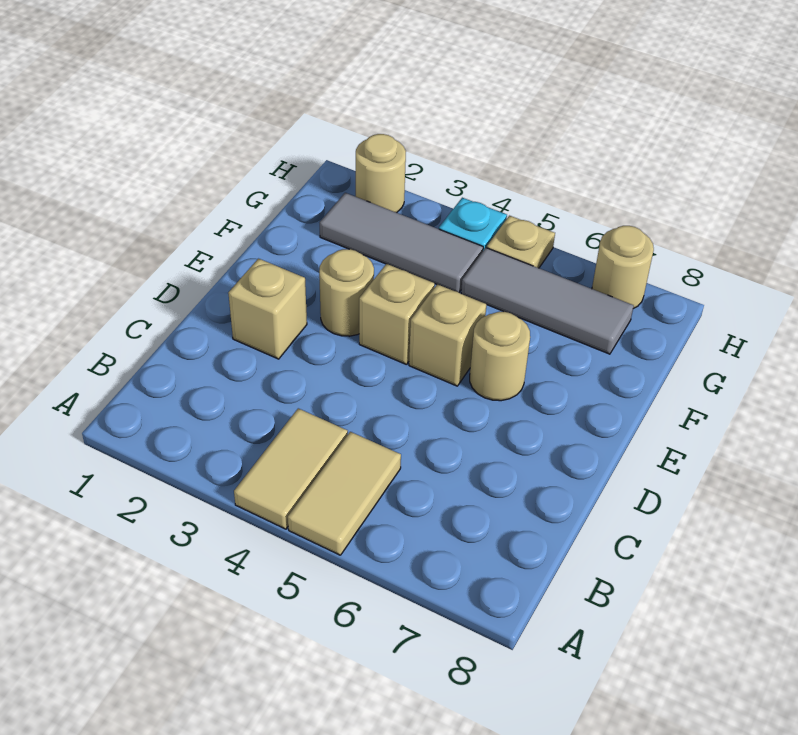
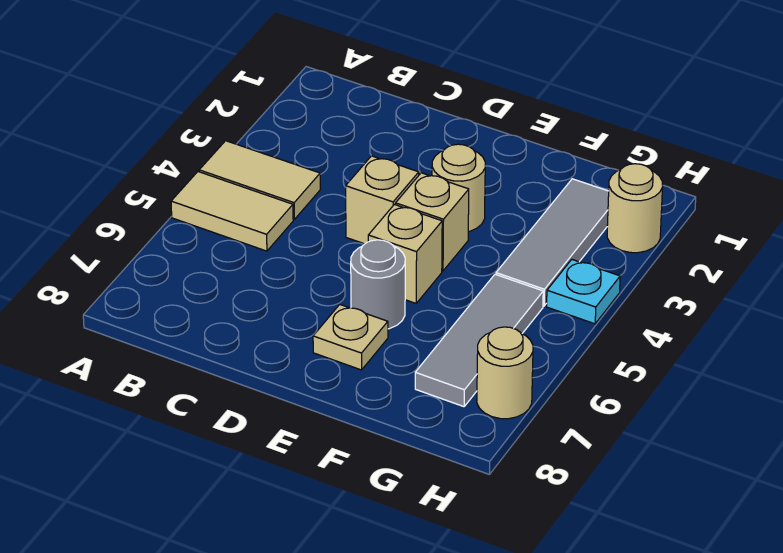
tan brick D2 level 1 -> tan brick D4 level 1
tan round brick E6 level 1 -> grey round brick E6 level 1
tan plate H5 level 1 -> tan plate E7 level 1

